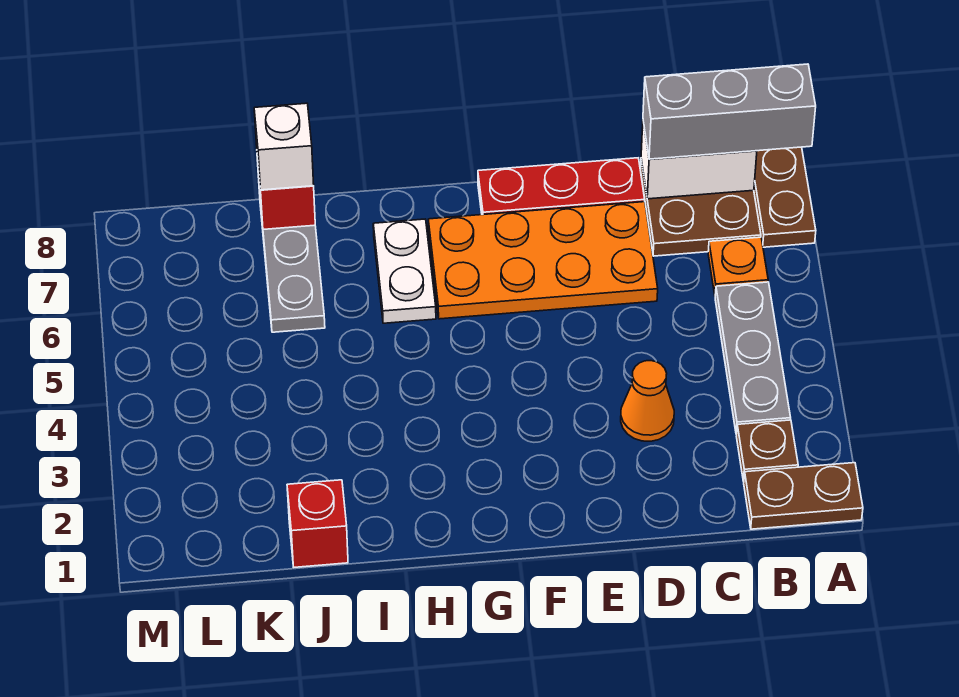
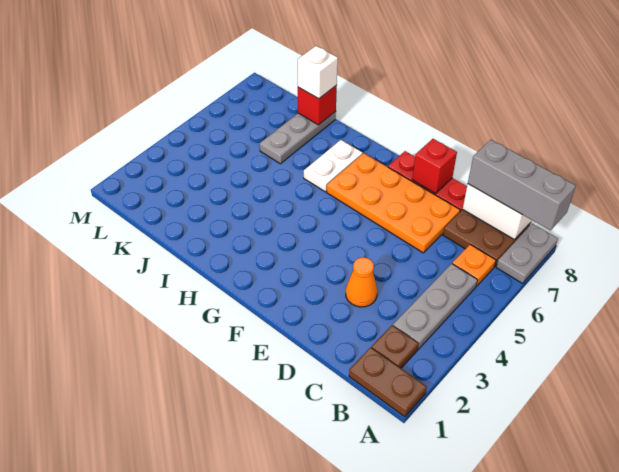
brown plate A7:A8 level 1 -> grey plate A7:A8 level 1
red brick J1 level 1 -> red brick E8 level 2

